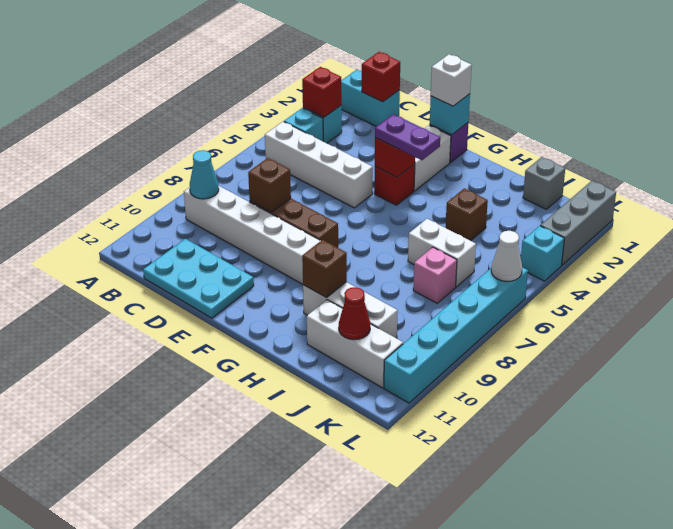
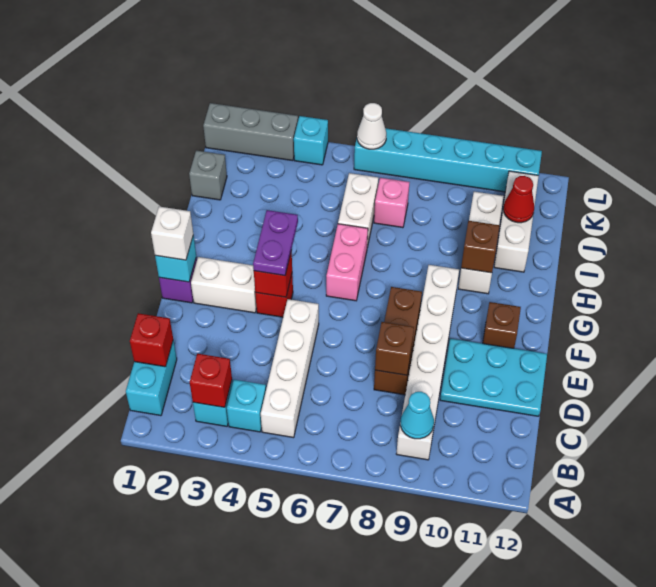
cyan plate C11:E12 level 1 -> cyan plate D10:E12 level 1
none -> pink brick G6:H6 level 1
brown brick I4 level 1 -> brown brick F11 level 1

